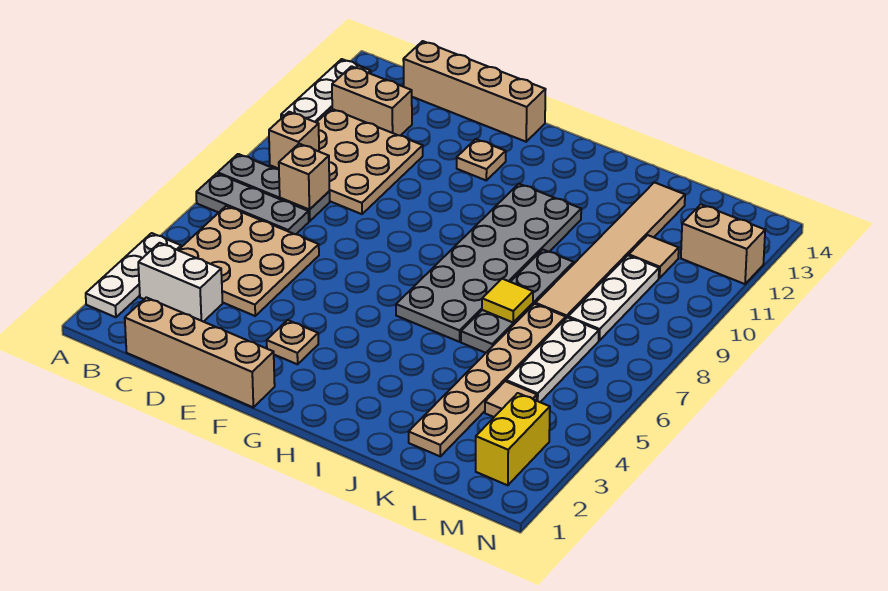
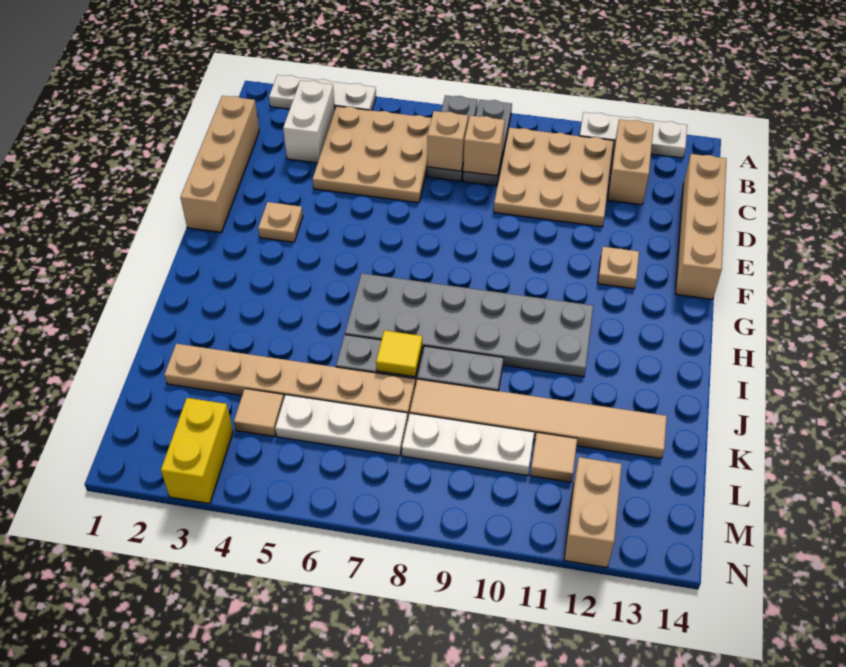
tan brick B9 level 2 -> tan brick C7 level 2
yellow brick M2:M3 level 1 -> yellow brick M3:N3 level 1

